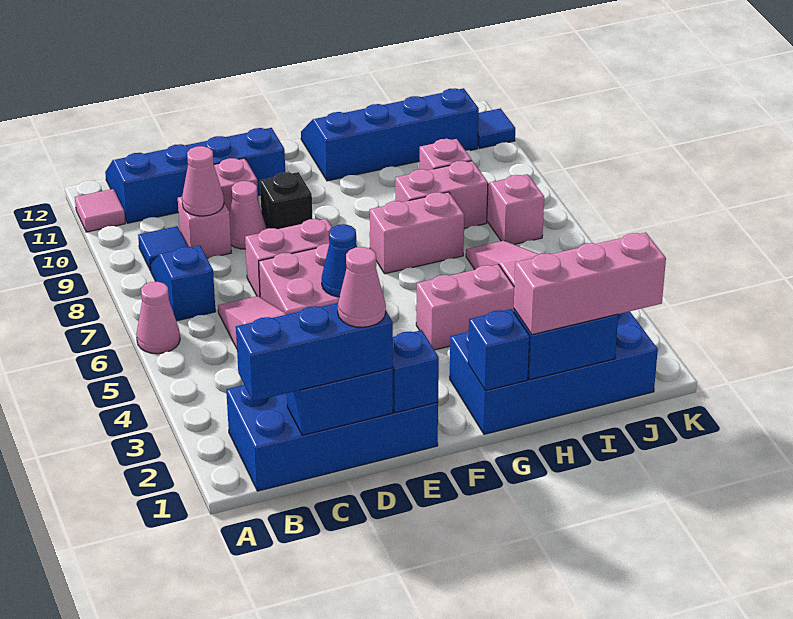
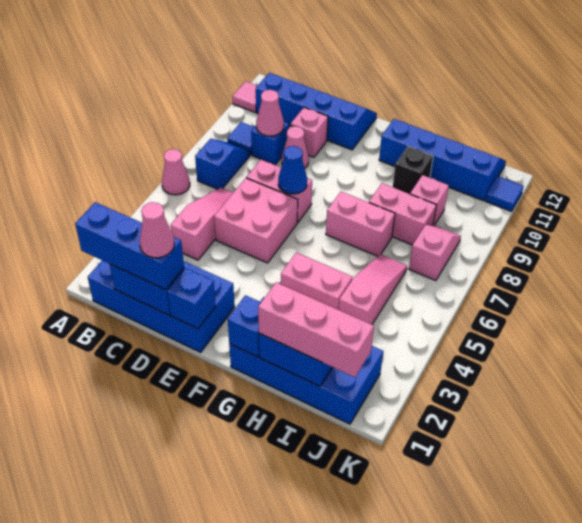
pink brick C9 level 1 -> blue brick C9 level 1
blue cone E5 level 2 -> blue cone E7 level 2
black brick E9 level 1 -> black brick H10 level 1

